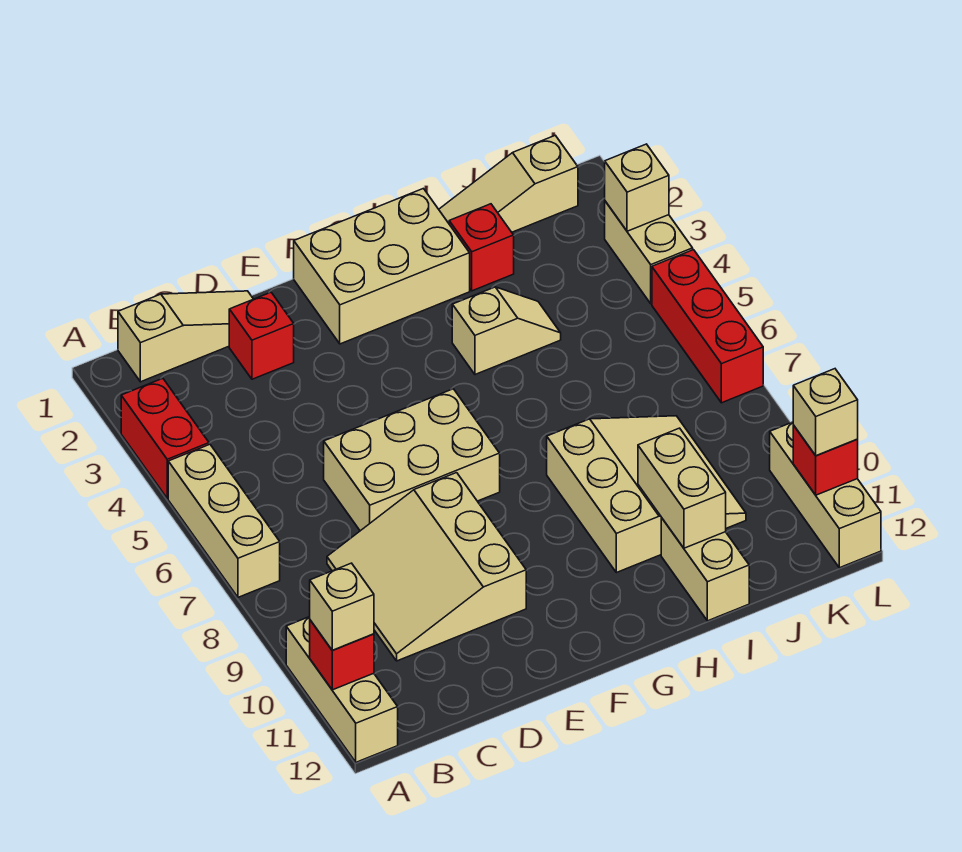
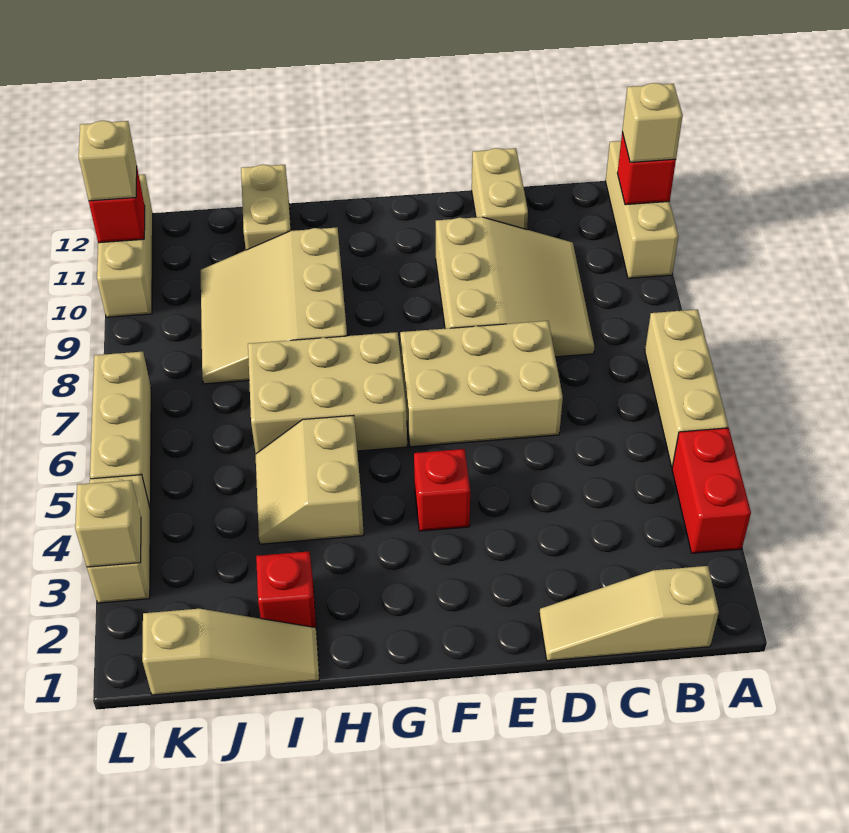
red brick D2 level 1 -> red brick F4 level 1
tan brick F1:H2 level 1 -> tan brick G6:I7 level 1
tan slope H4:I4 level 1 top H -> tan slope H4:I5 level 1 top H
tan brick I10:I11 level 2 -> tan brick D11:D12 level 1
red brick L5:L7 level 1 -> tan brick L5:L7 level 1

